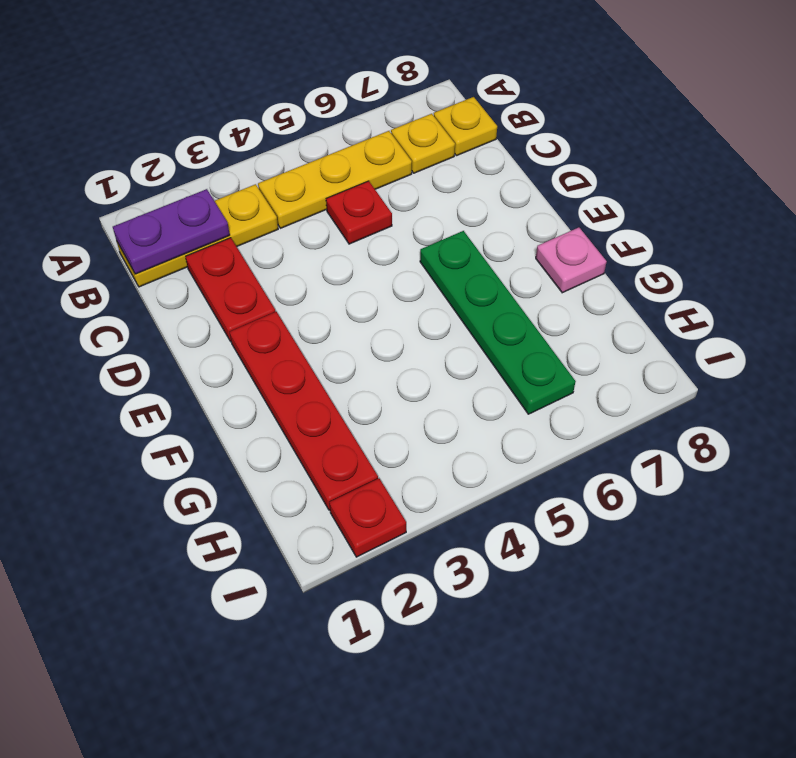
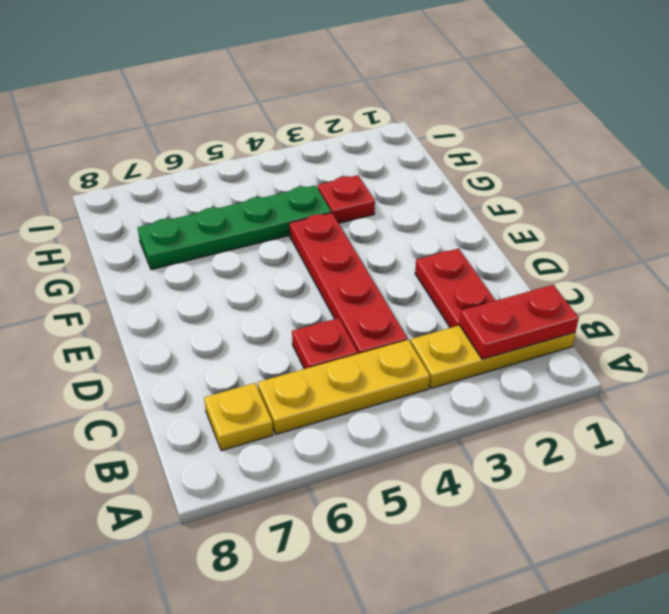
purple plate B1:B2 level 2 -> red plate B1:B2 level 2
yellow plate B8 level 1 -> none
red plate E2:H2 level 1 -> red plate C4:F4 level 1
green plate E6:H6 level 1 -> green plate G4:G7 level 1
pink plate F8 level 1 -> none
red plate I2 level 1 -> red plate G3 level 1

